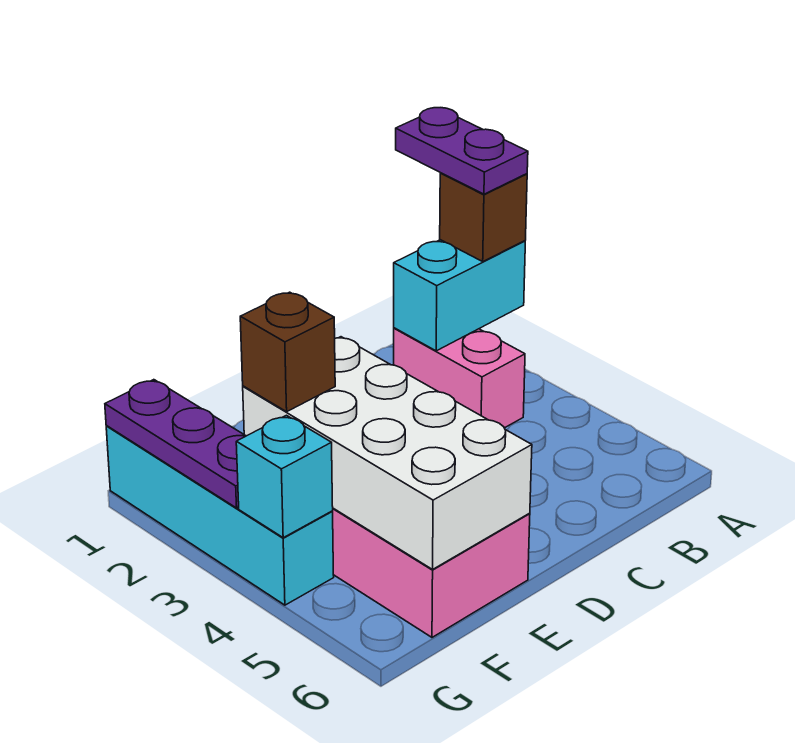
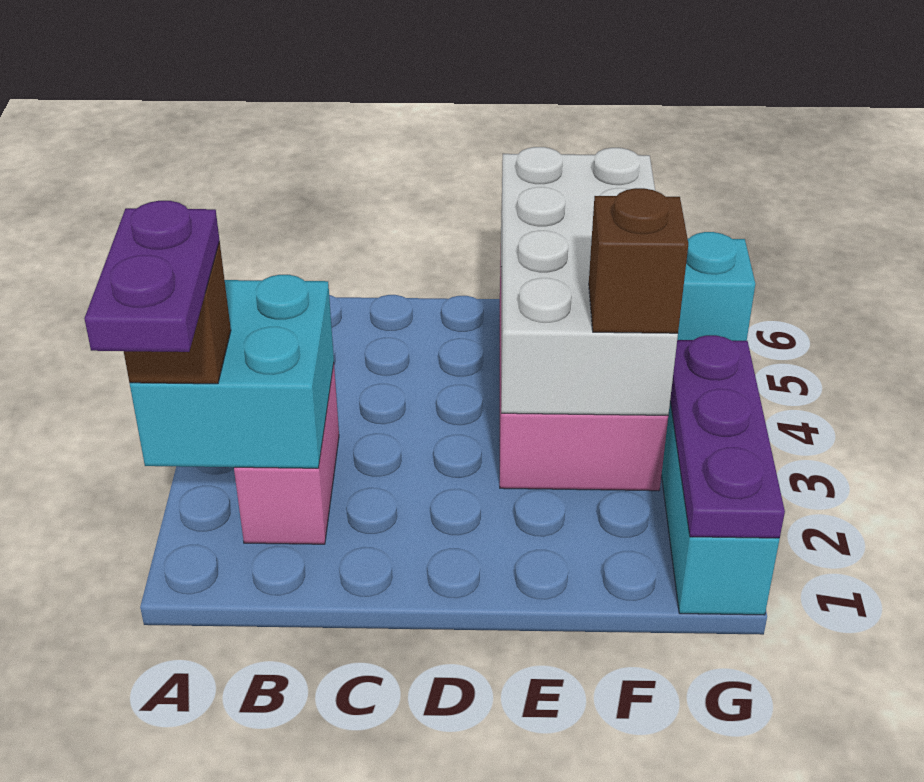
cyan brick A2:B2 level 2 -> cyan brick A2:B3 level 2

